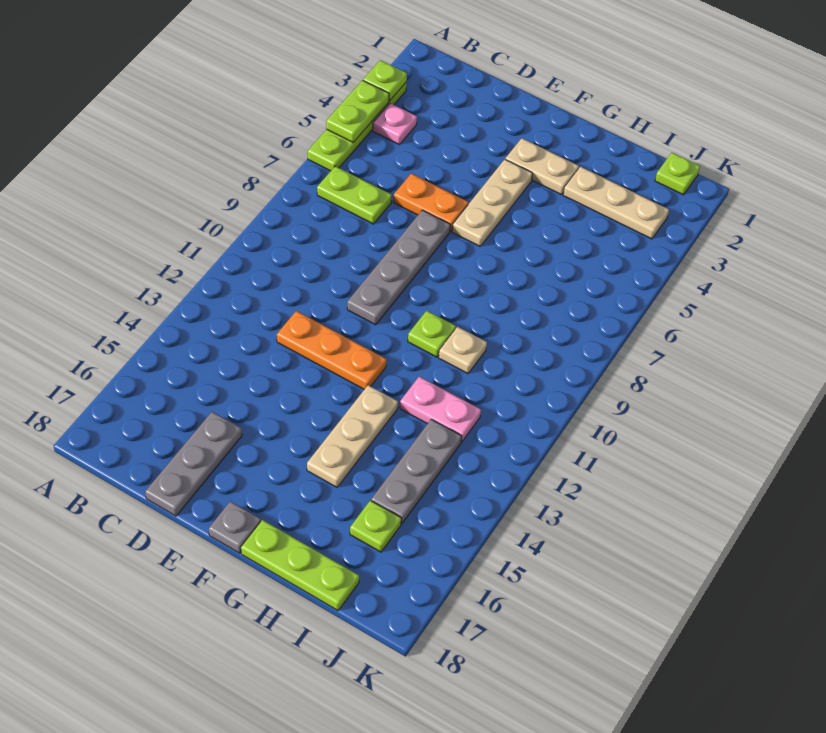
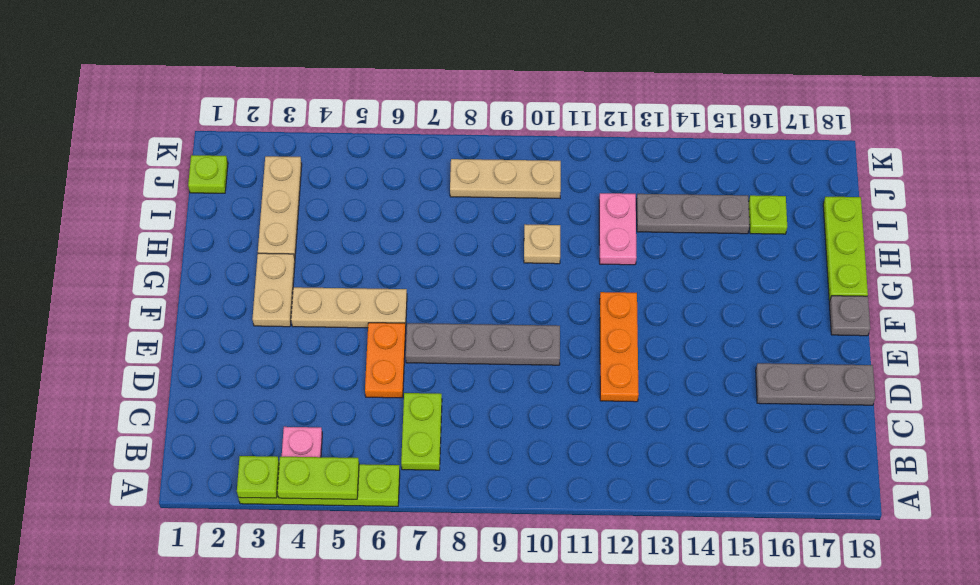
lime plate G10 level 1 -> none
tan plate G13:G15 level 1 -> tan plate J8:J10 level 1

